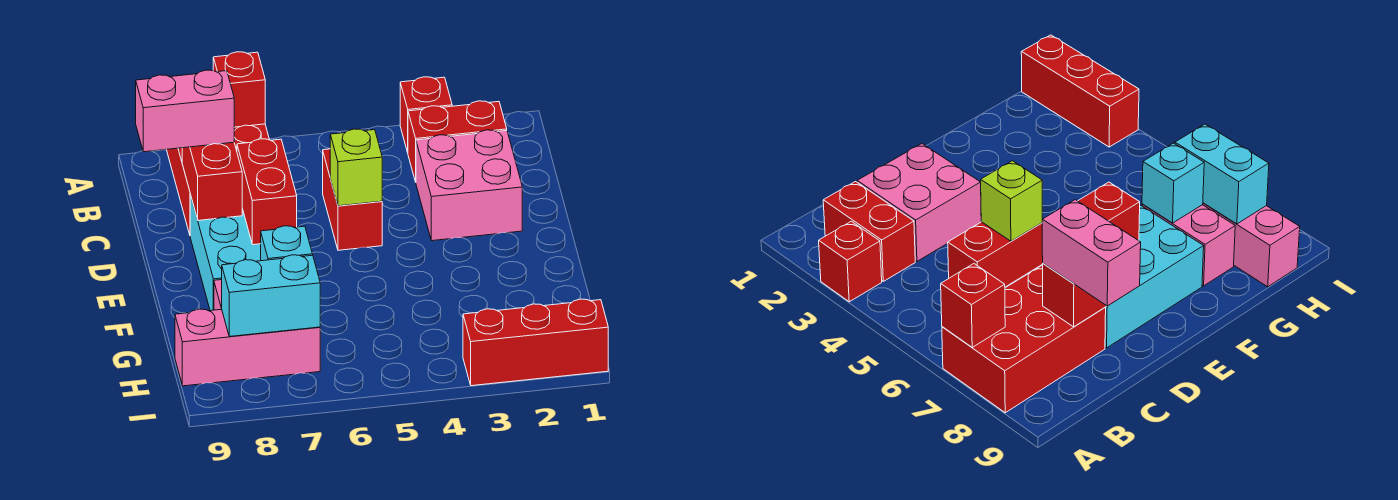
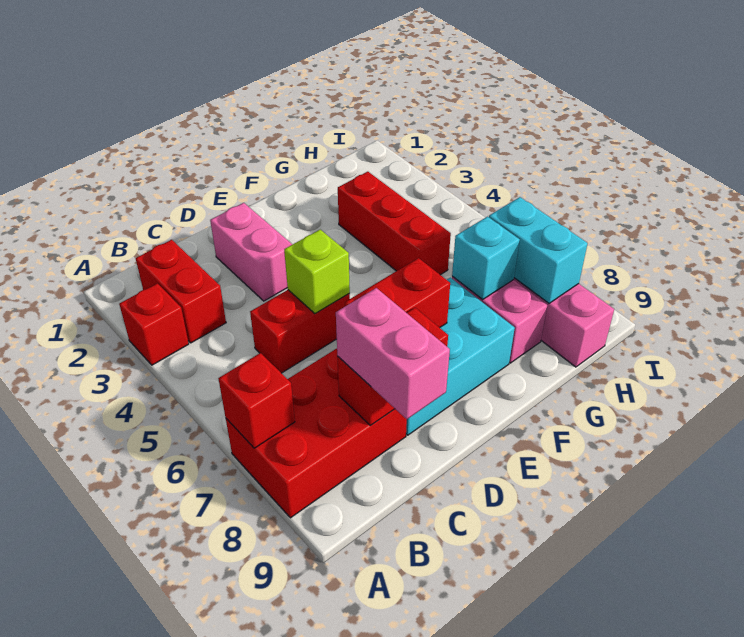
pink brick C2:D3 level 1 -> pink brick D2:D3 level 1
red brick I1:I3 level 1 -> red brick G3:G5 level 1

